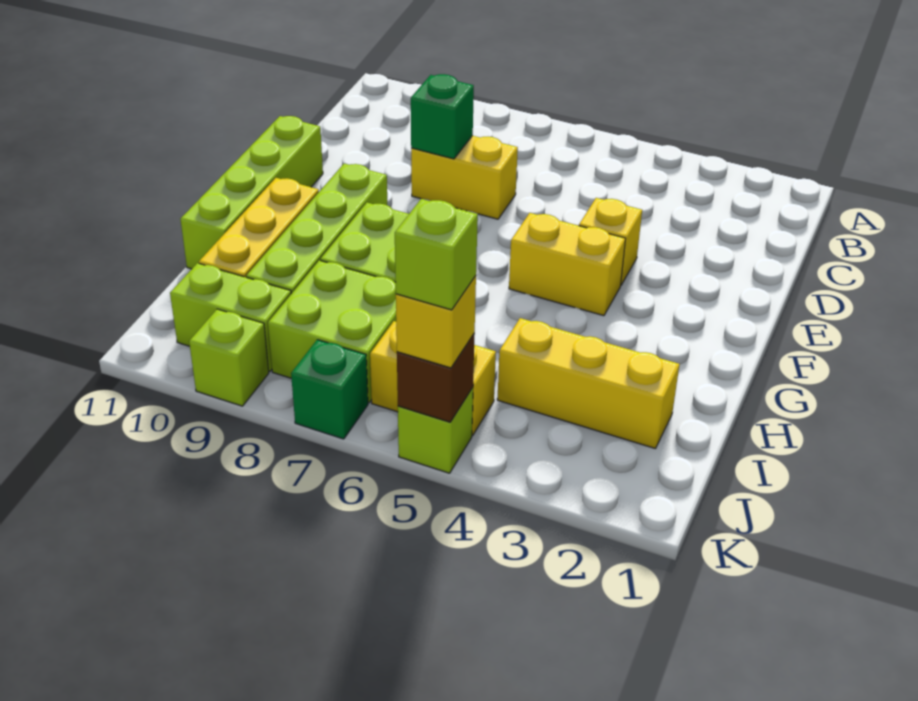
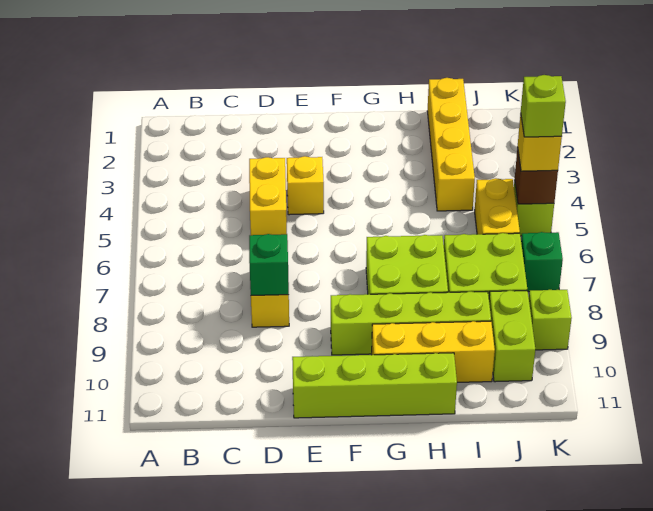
yellow brick F4:F5 level 1 -> yellow brick D4:D5 level 1
yellow brick I2:I4 level 1 -> yellow brick I1:I4 level 1

